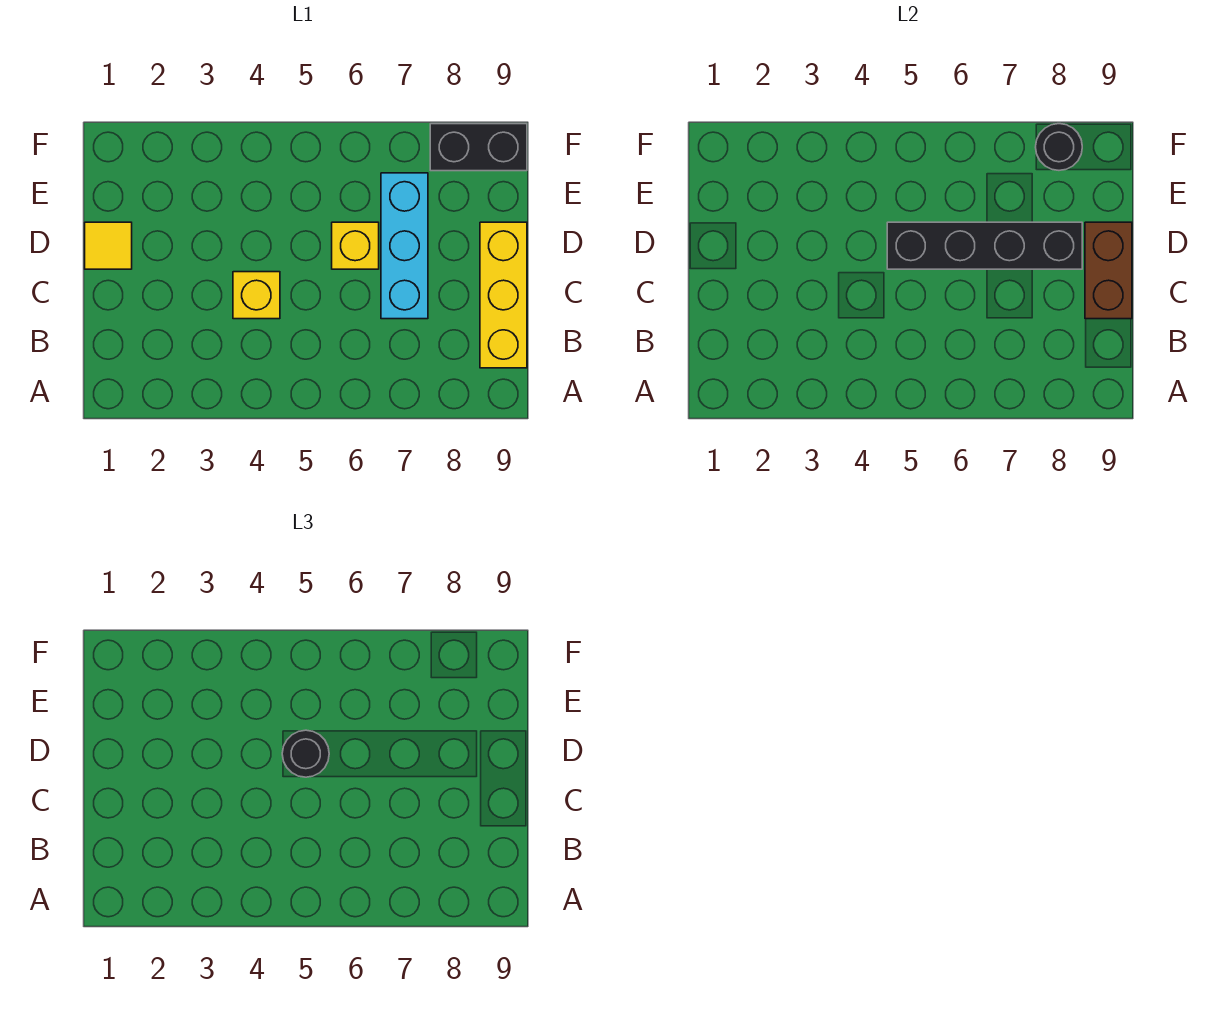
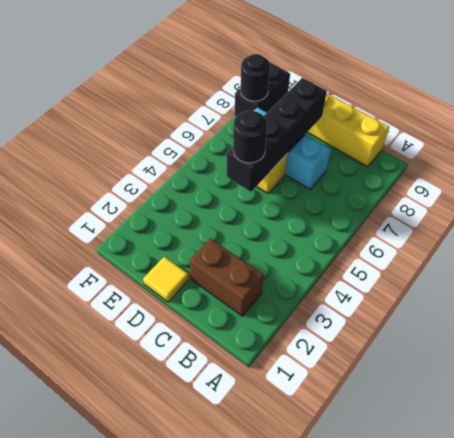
yellow brick C4 level 1 -> none
brown brick C9:D9 level 2 -> brown brick B2:C2 level 1

